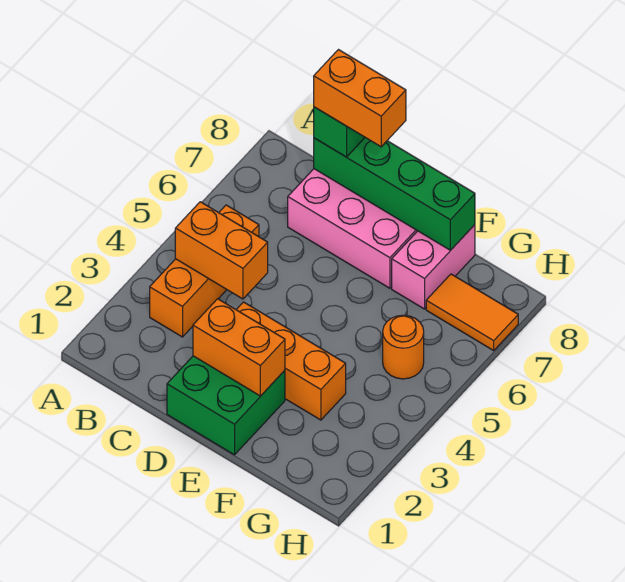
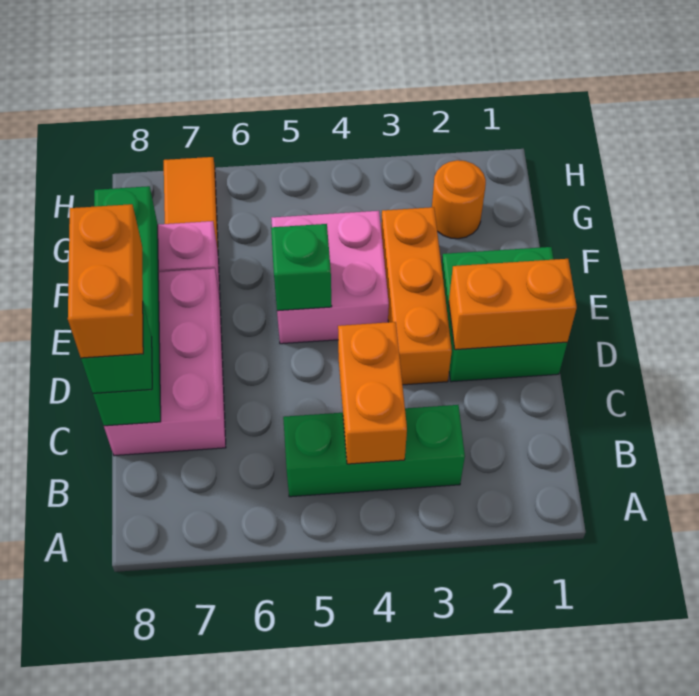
orange brick B3:B5 level 1 -> green brick B3:B5 level 1
orange brick D2:E2 level 2 -> orange brick D1:D2 level 2
none -> pink brick E4:F5 level 1
none -> green brick E5 level 2
orange round brick G5 level 1 -> orange round brick G2 level 1

